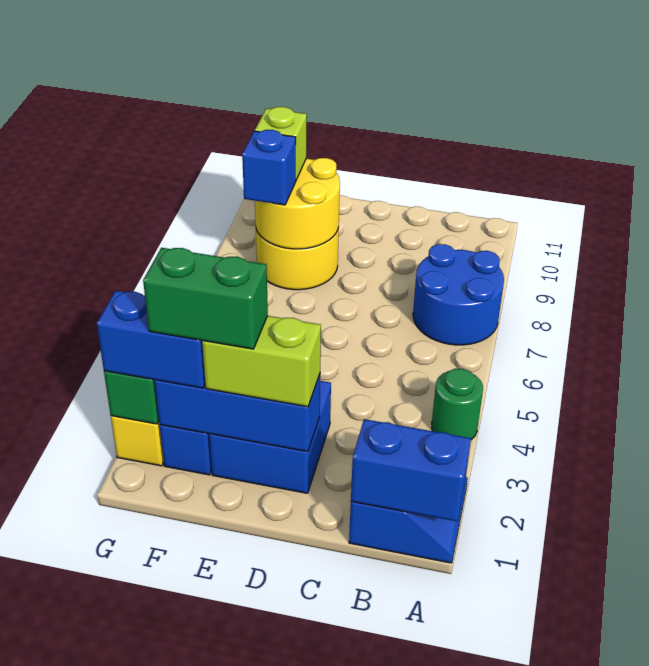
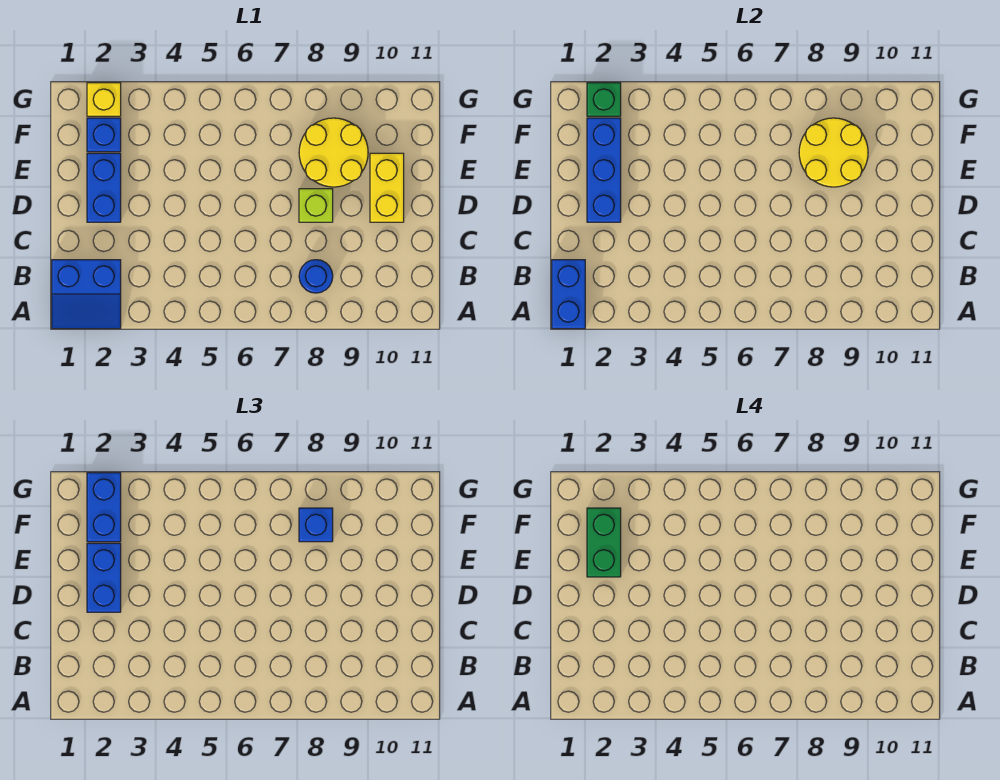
green round brick A4 level 1 -> none
blue round brick A7:B8 level 1 -> blue round brick B8 level 1
blue brick D2:E3 level 1 -> blue brick D2:E2 level 1
lime brick D2:E2 level 3 -> blue brick D2:E2 level 3
none -> yellow brick D10:E10 level 1
lime brick F9 level 3 -> lime brick D8 level 1

